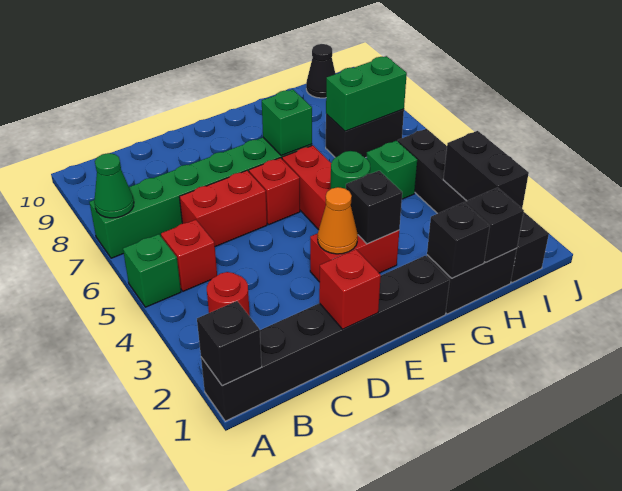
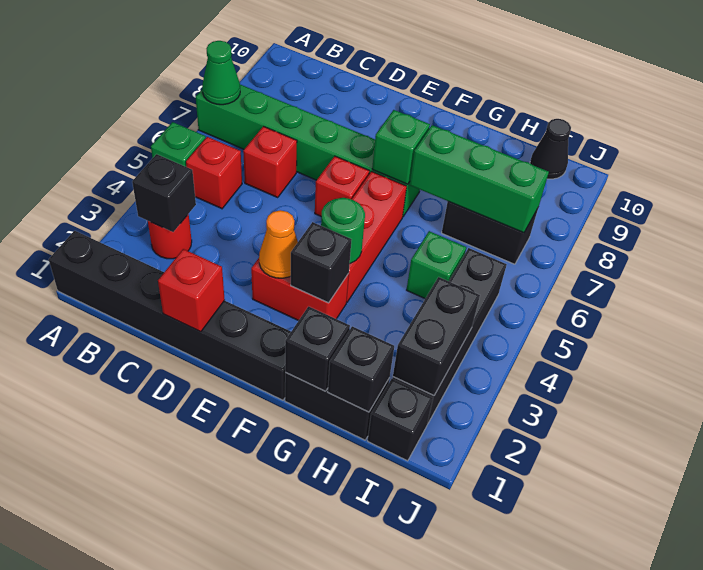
black brick A1 level 2 -> black brick B3 level 2
red brick C6:D6 level 1 -> red brick C6 level 1
green brick H7:I7 level 2 -> green brick G7:I7 level 2

